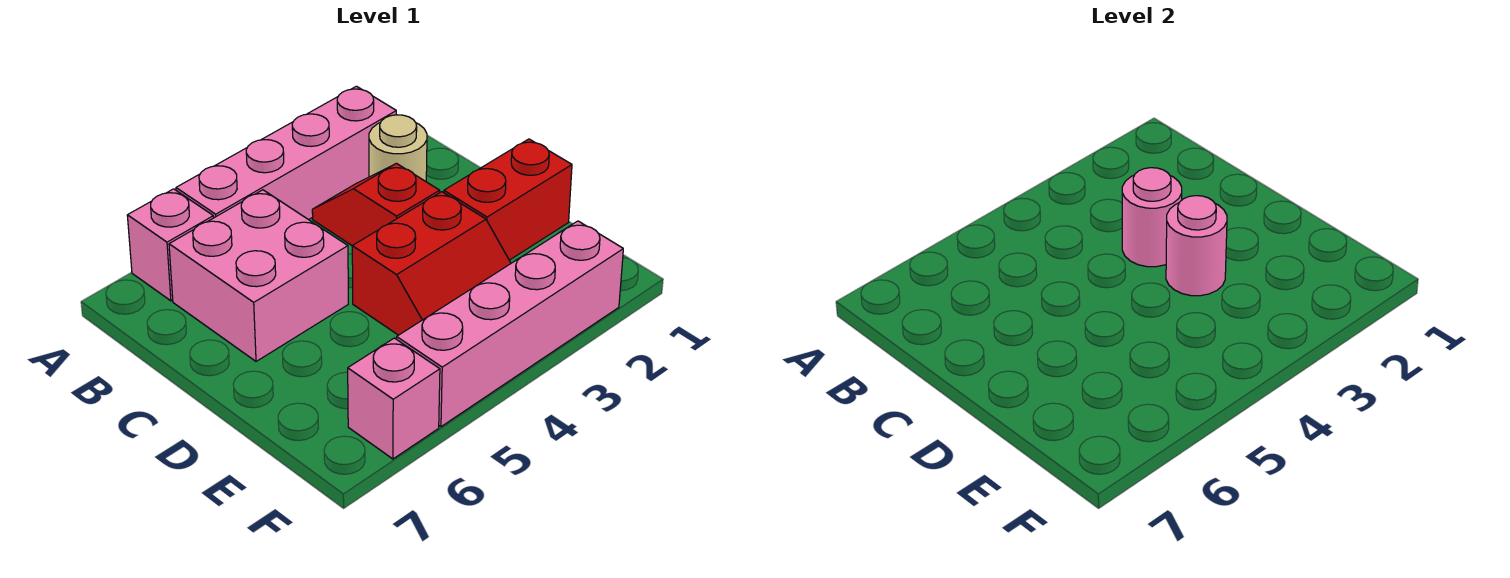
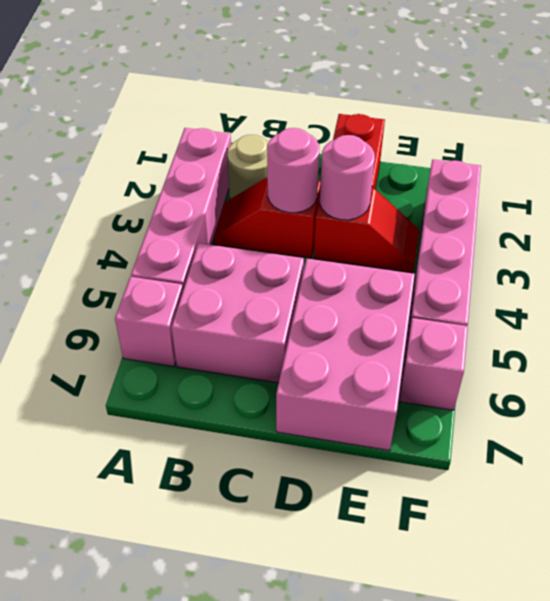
red slope D3:E4 level 1 top D -> red slope D3:E3 level 1 top D
none -> pink brick D5:E7 level 1

